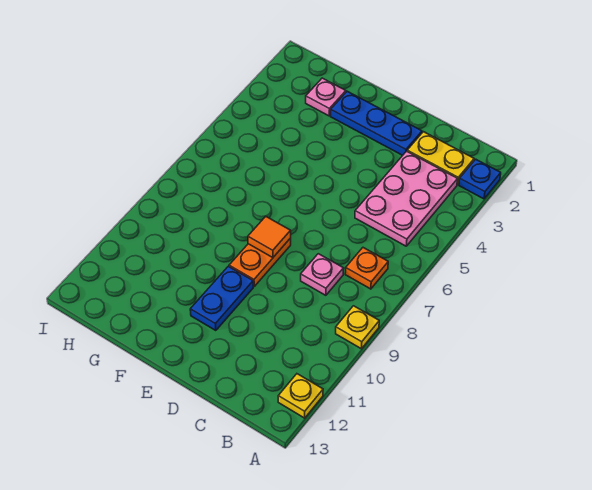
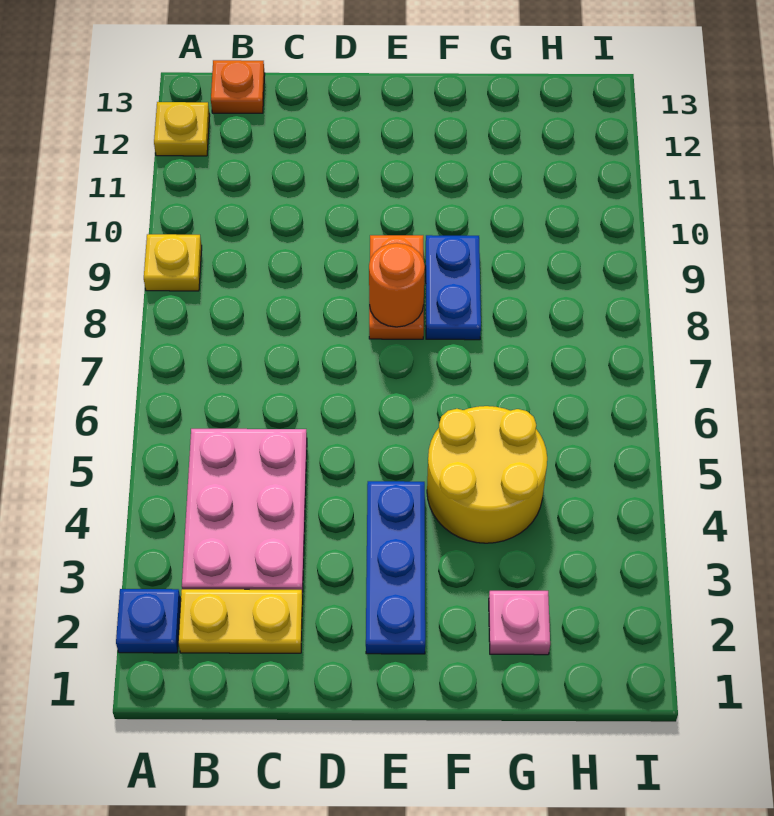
orange plate B7 level 1 -> orange plate B13 level 1
pink plate C8 level 1 -> none
blue plate D2:F2 level 1 -> blue plate E2:E4 level 1
orange tile E8 level 2 -> orange round brick E8 level 2
blue plate E10:E11 level 1 -> blue plate F8:F9 level 1
none -> yellow round brick F4:G5 level 1

